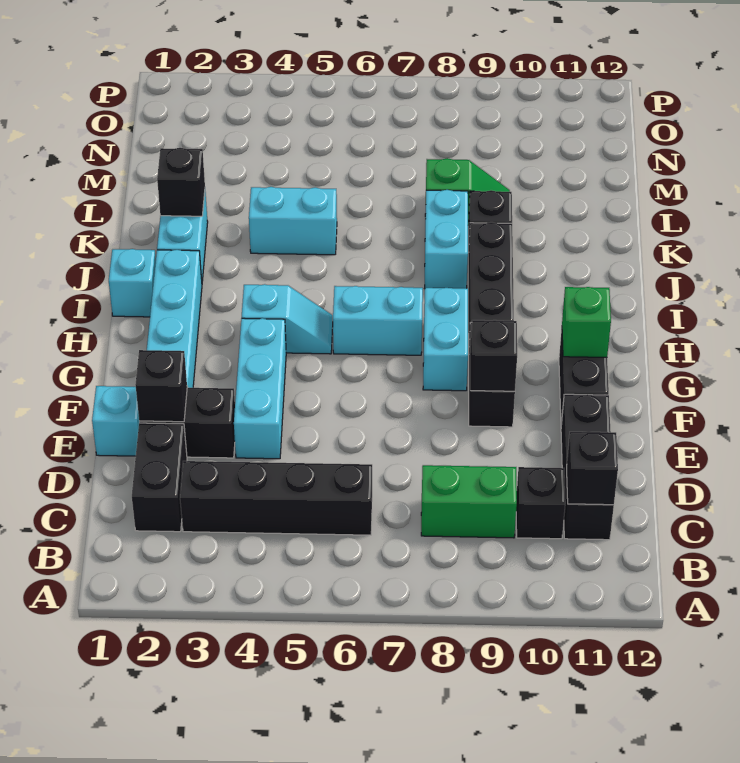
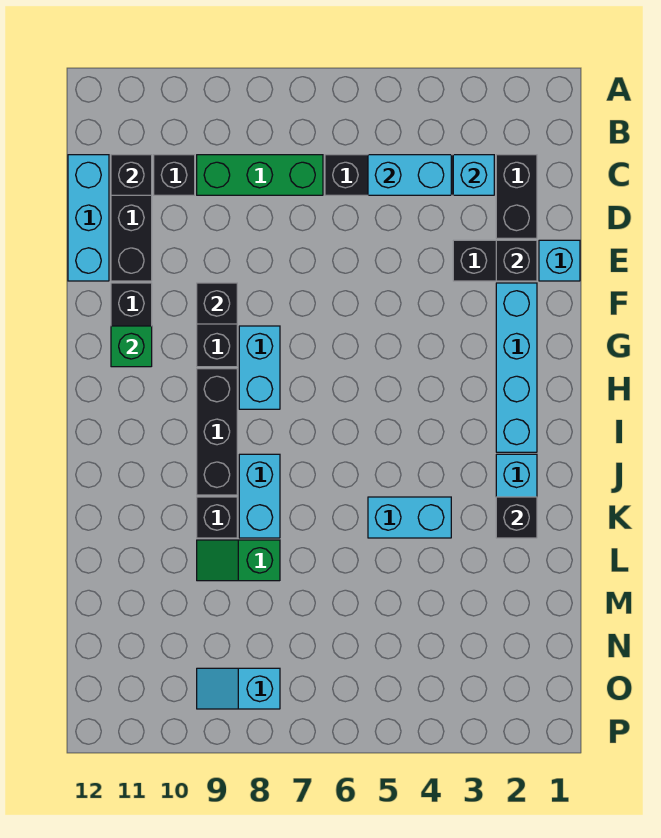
green brick C8:C9 level 1 -> green brick C7:C9 level 1
cyan brick E4:G4 level 1 -> cyan brick C12:E12 level 1
cyan slope H4:H5 level 1 top 4 -> cyan slope O8:O9 level 1 top 8
cyan brick H6:H7 level 1 -> cyan brick C4:C5 level 2
cyan brick I1 level 1 -> cyan brick C3 level 2

